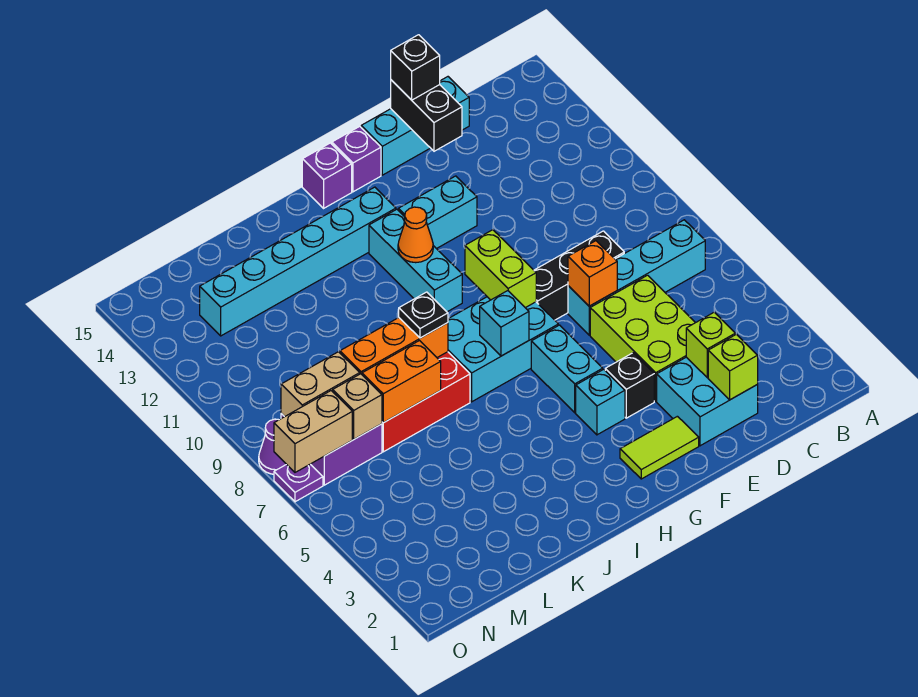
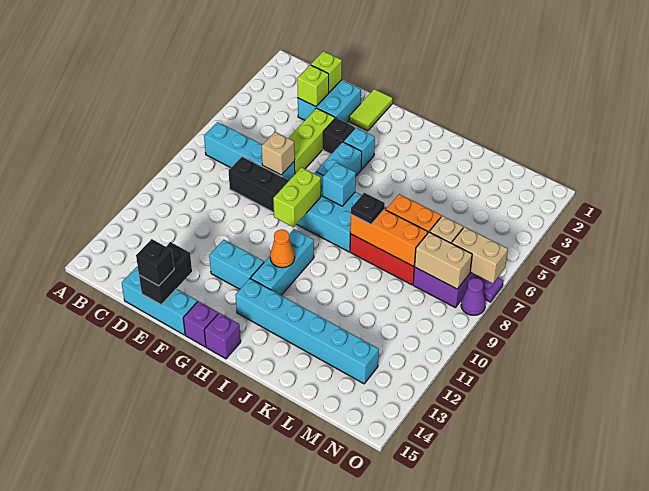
lime brick D4:E6 level 1 -> lime brick E4:E6 level 1
orange brick E7 level 2 -> tan brick E7 level 2
lime tile F2:G2 level 1 -> lime tile F1:F2 level 1

